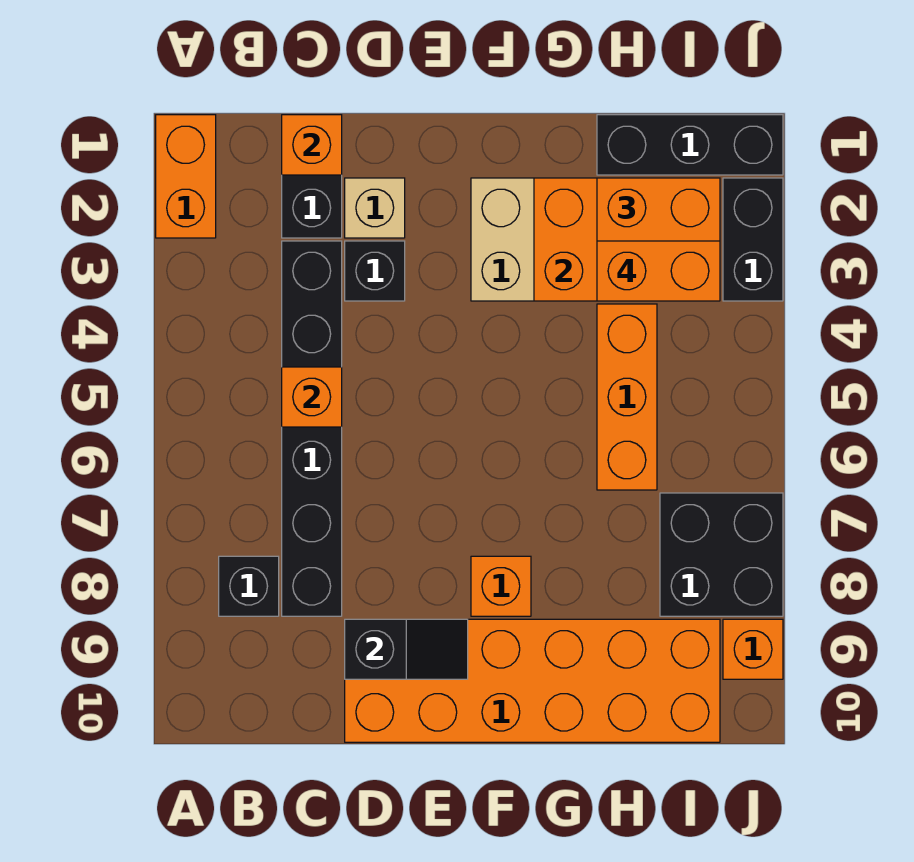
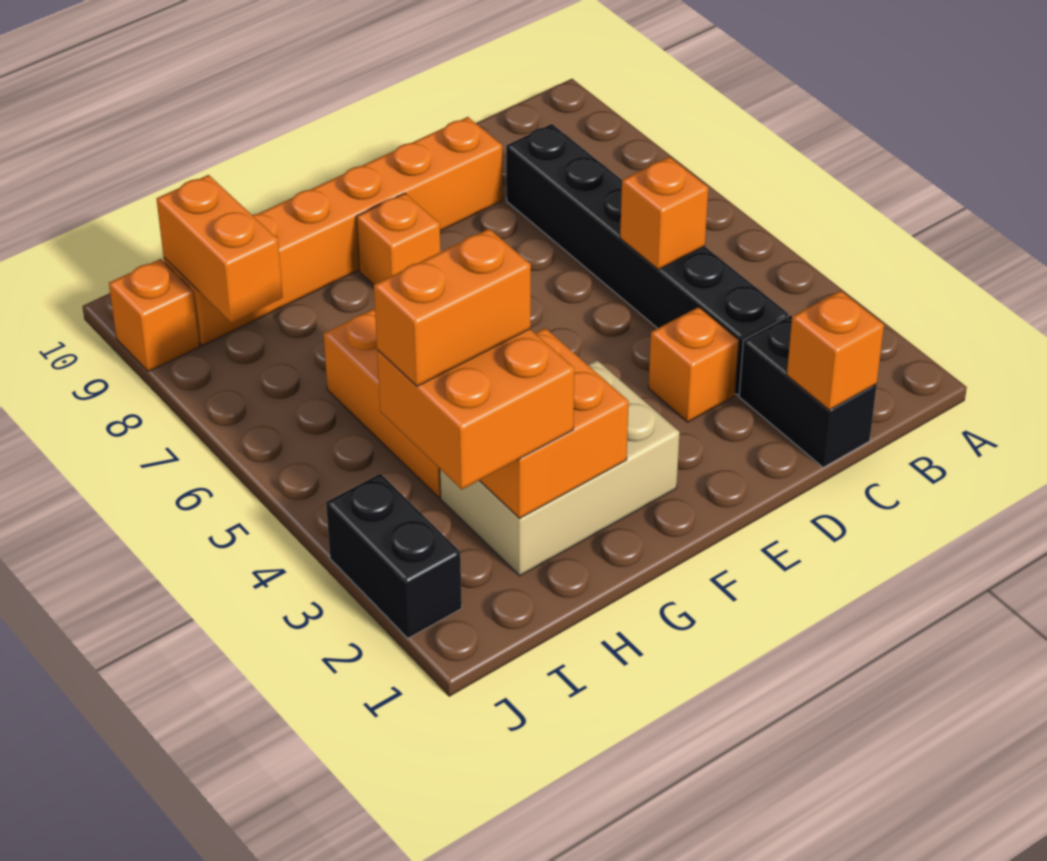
orange brick A1:A2 level 1 -> orange brick I8:I9 level 2
black brick B8 level 1 -> none
tan brick D2 level 1 -> none
black brick D3 level 1 -> orange brick D3 level 1
orange brick D9:I10 level 1 -> orange brick D9:I9 level 1
black slope D9:E9 level 2 top D -> none
black brick H1:J1 level 1 -> none
black brick I7:J8 level 1 -> none

